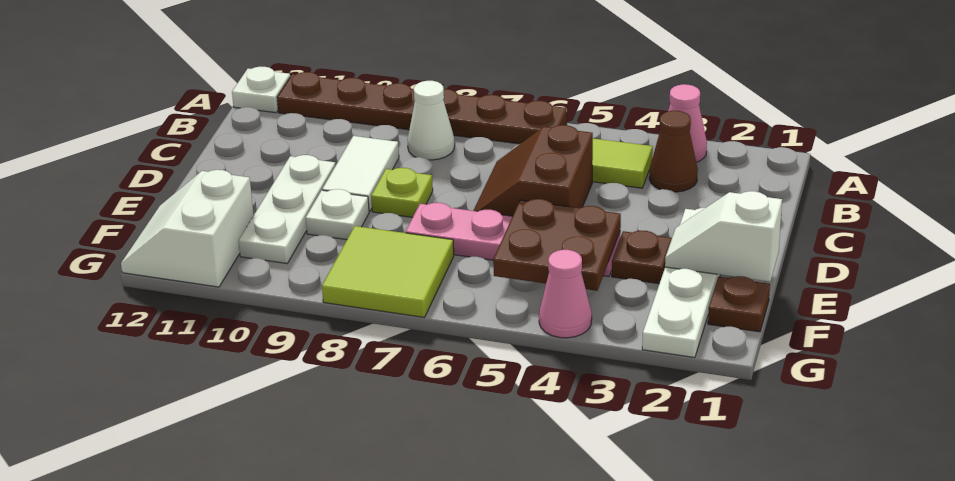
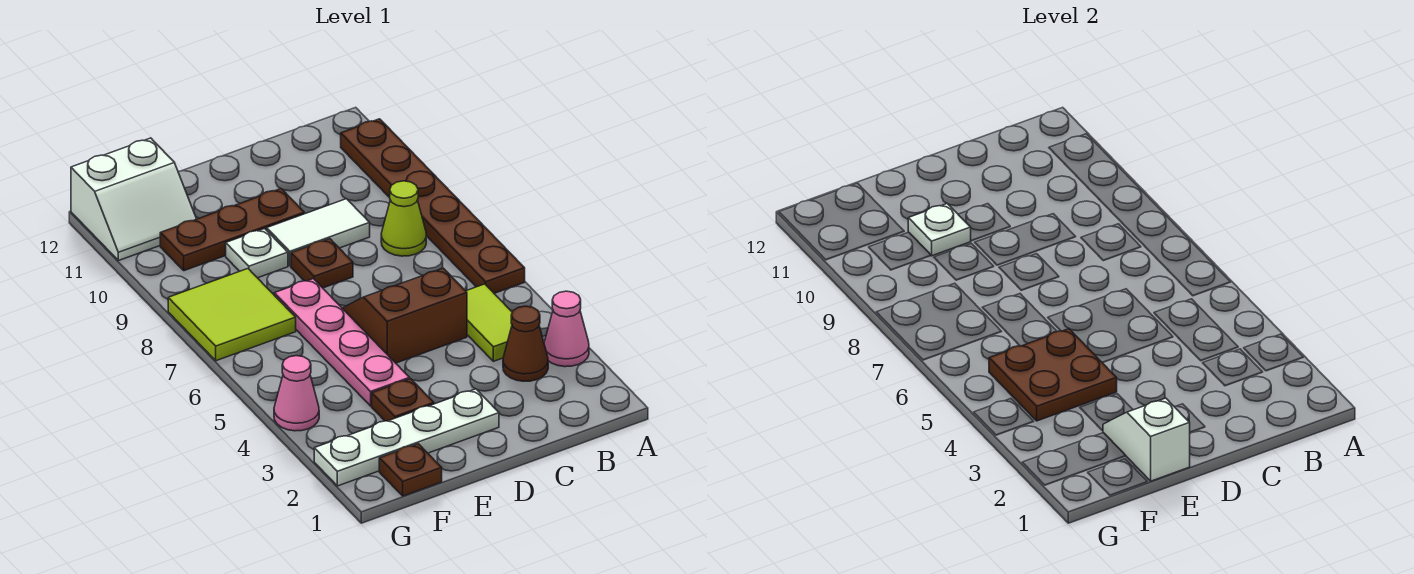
white plate A12 level 1 -> white plate E10 level 2
white cone B8 level 1 -> lime cone B8 level 1
lime plate D8 level 1 -> brown plate D8 level 1
white plate D10:F10 level 1 -> brown plate D10:F10 level 1
white slope F11:G12 level 1 top 11 -> white slope F11:G12 level 1 top 12

